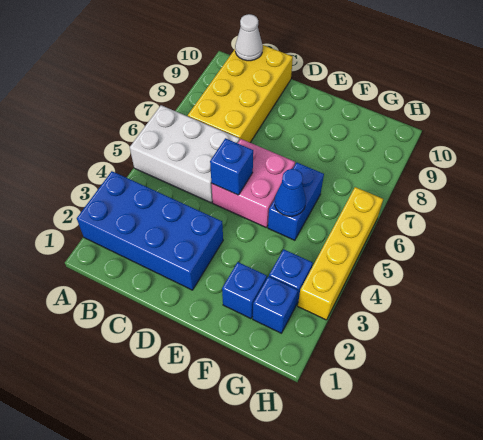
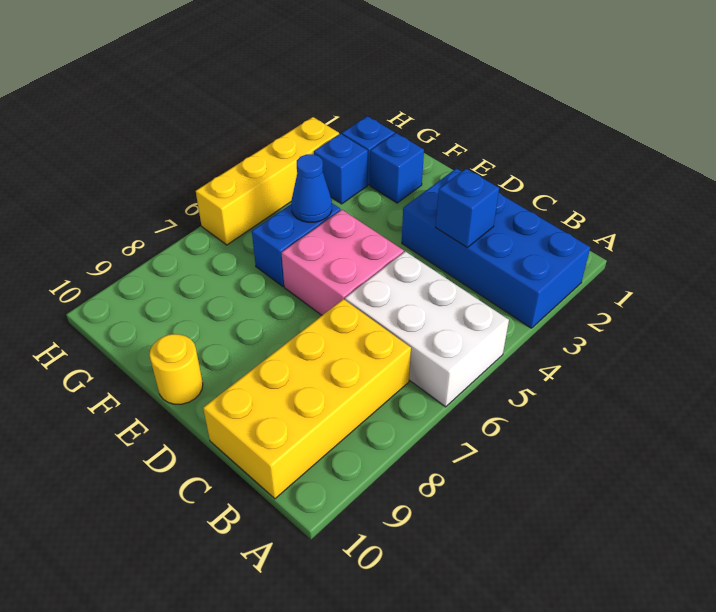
white cone B10 level 2 -> none
blue brick D5 level 2 -> blue brick C3 level 2
none -> yellow round brick E10 level 1

